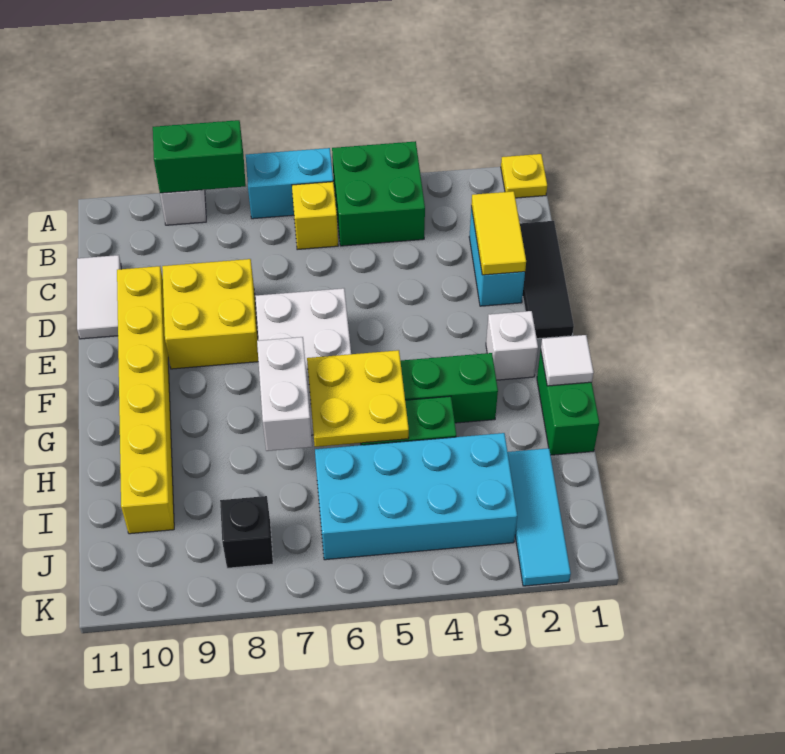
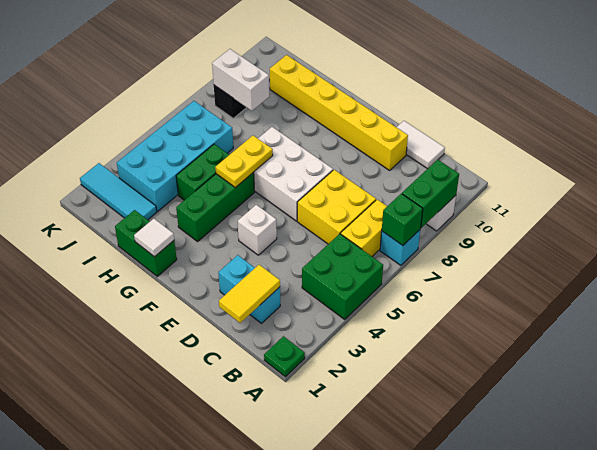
yellow plate A1 level 1 -> green plate A1 level 1
cyan brick A6:A7 level 1 -> cyan brick A7 level 1
none -> green brick A7 level 2
yellow brick B6 level 1 -> yellow brick B6:B7 level 1
black tile C1:E1 level 1 -> none
yellow tile C2:D2 level 2 -> yellow tile C1:C2 level 2
yellow brick D8:E9 level 1 -> yellow brick C6:D7 level 1
white brick F2 level 1 -> white brick E4 level 1
yellow plate G5:H6 level 2 -> yellow plate G5:G6 level 2
white brick G7:H7 level 2 -> white brick I8:J8 level 2

